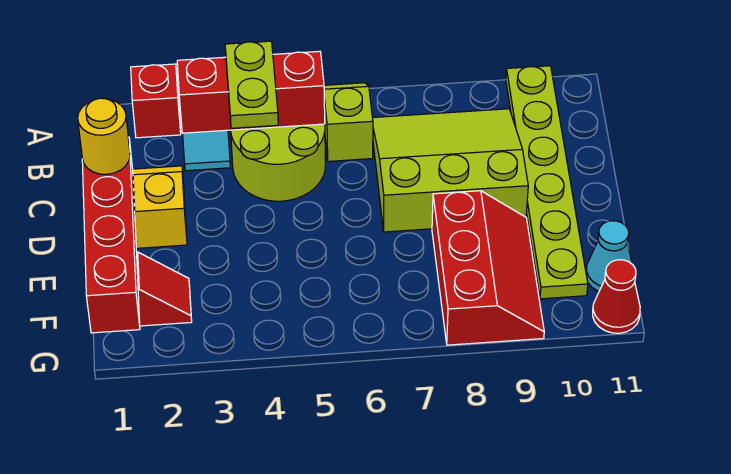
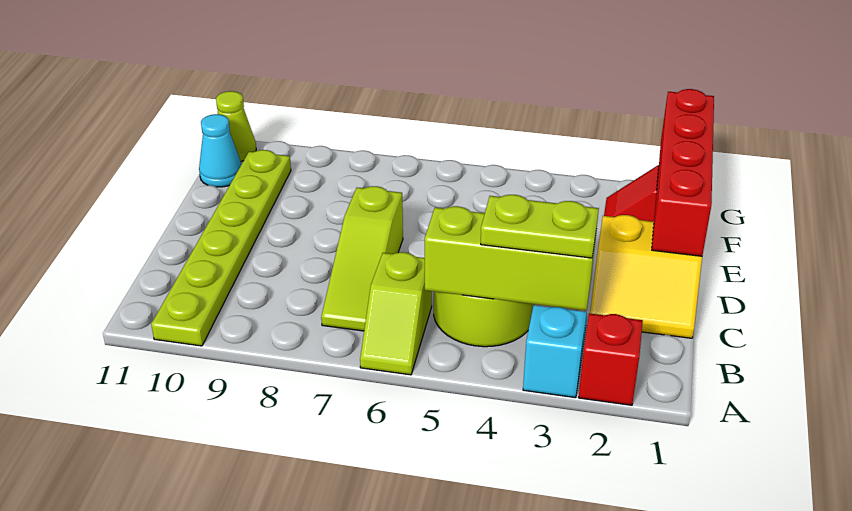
red brick B3:B5 level 2 -> lime brick B3:B5 level 2
lime plate B4:C4 level 3 -> lime plate B3:B4 level 3
lime slope B7:D9 level 1 top D -> lime slope B7:D7 level 1 top D
yellow round brick D1 level 3 -> none
red slope E8:G9 level 1 top 8 -> none
red cone G11 level 1 -> lime cone G11 level 1

